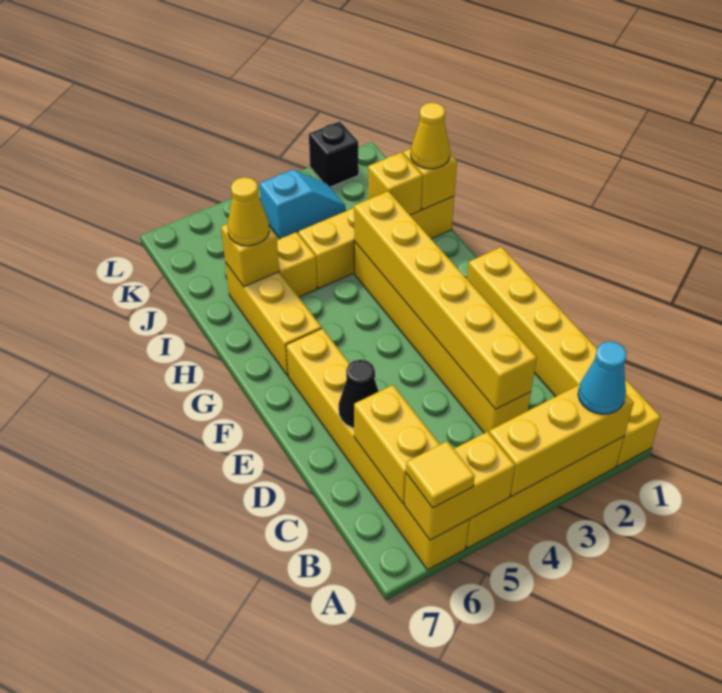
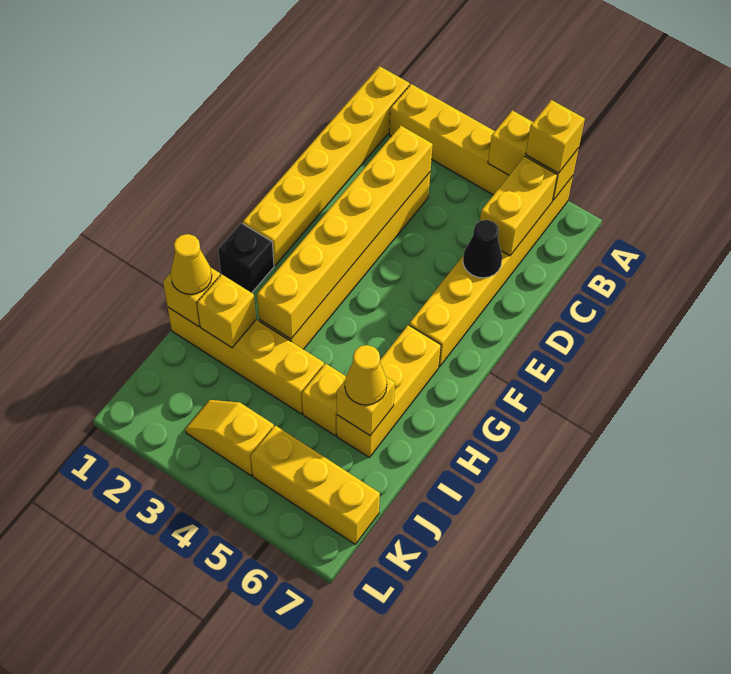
yellow brick A2:A4 level 2 -> yellow brick K5:K7 level 1
cyan cone A2 level 3 -> none
yellow tile A6 level 3 -> yellow brick A6 level 3
cyan slope K3:K4 level 1 top 4 -> yellow slope K3:K4 level 1 top 4
black brick L2 level 1 -> black brick G1 level 1

